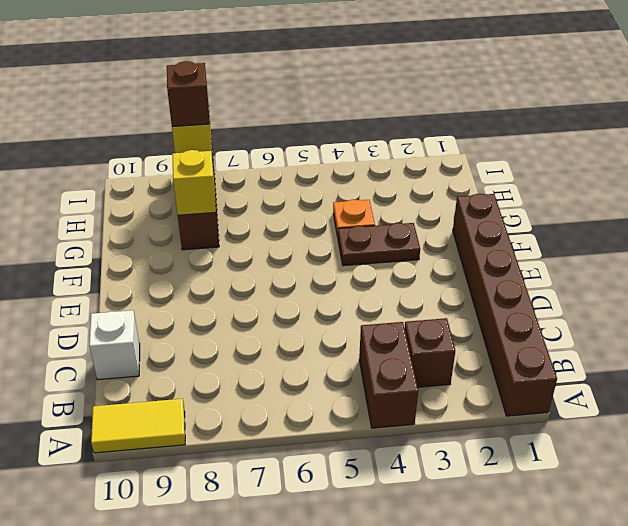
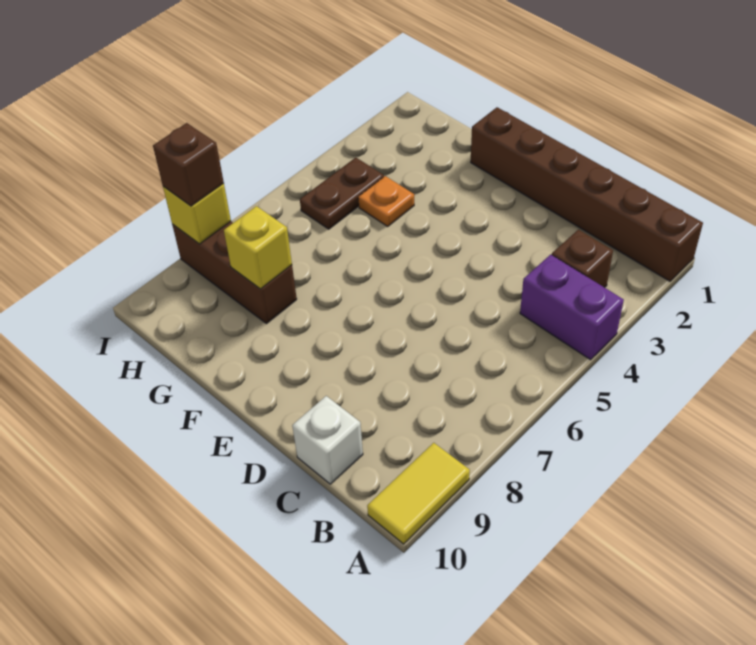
brown brick A4:B4 level 1 -> purple brick A4:B4 level 1
brown plate F3:F4 level 1 -> brown plate H4:H5 level 1

